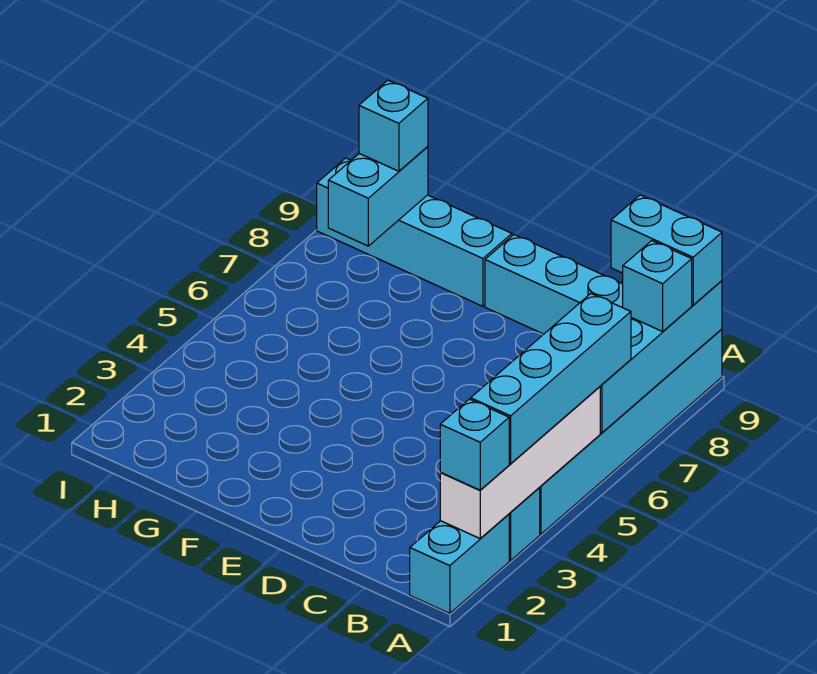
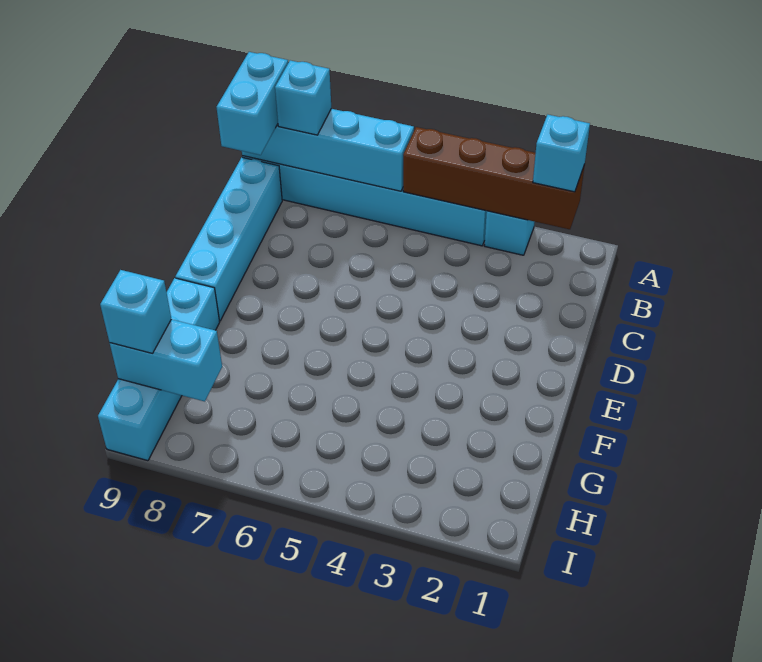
cyan brick A1:A2 level 1 -> none
white brick A2:A5 level 2 -> brown brick A2:A5 level 2
cyan brick A3:A6 level 3 -> none

